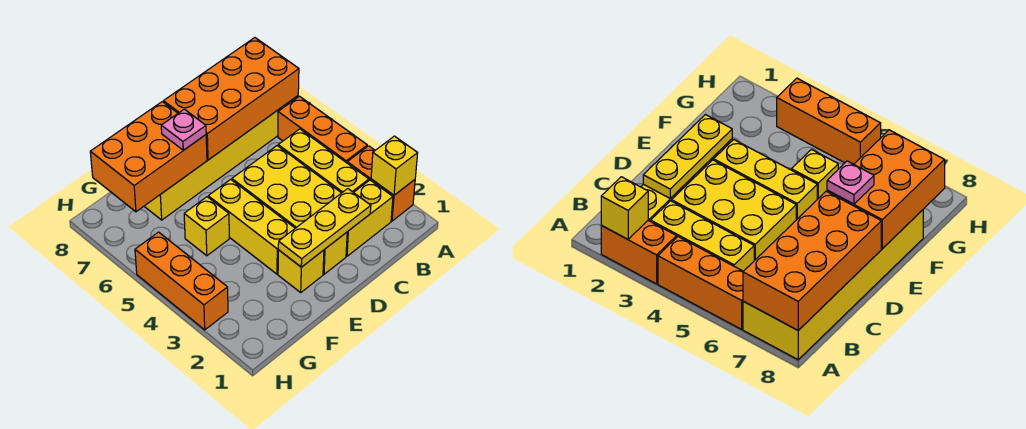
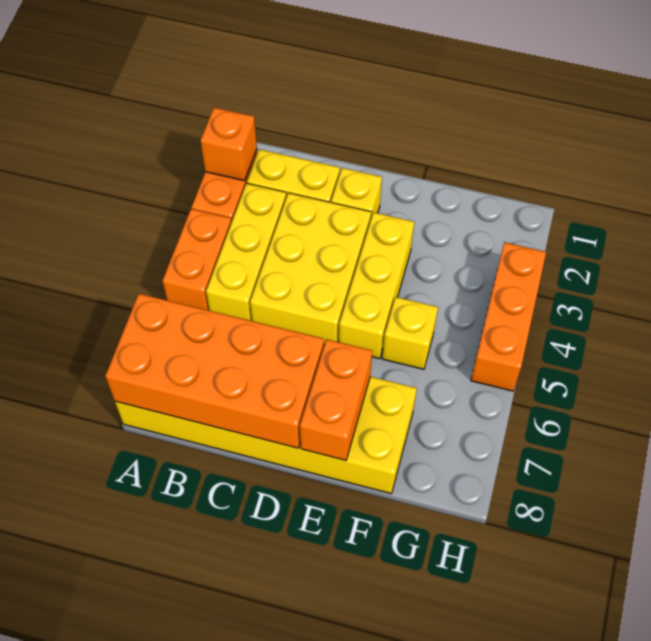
yellow brick A2 level 2 -> orange brick A2 level 2
orange brick A4:A6 level 1 -> orange brick A4:A5 level 1
yellow plate C2:E2 level 2 -> none
yellow brick E2 level 1 -> none
orange brick E7:G8 level 2 -> orange brick E7:E8 level 2
pink plate E7 level 3 -> none

